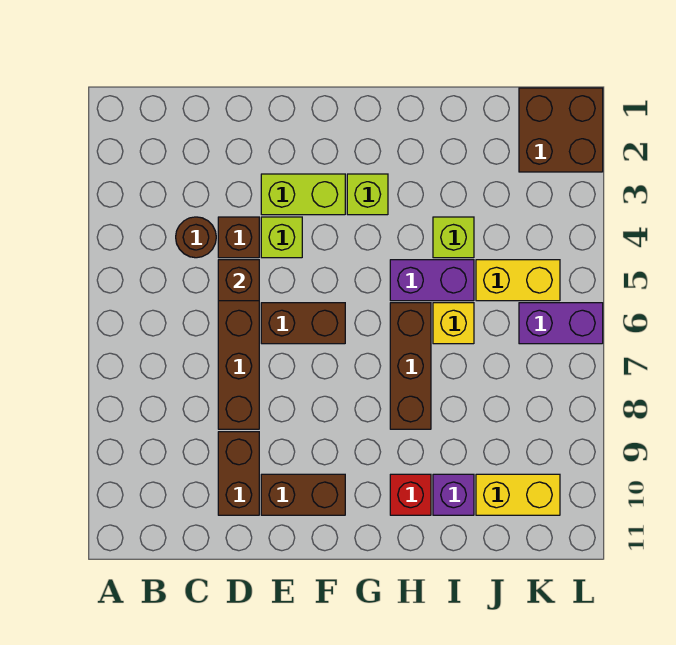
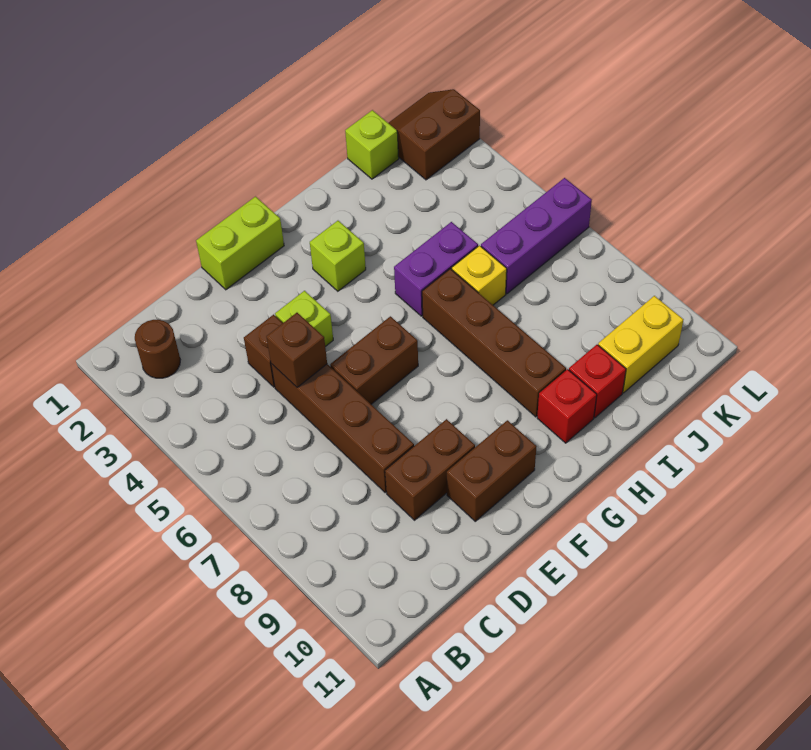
brown round brick C4 level 1 -> brown round brick B2 level 1
brown brick D9:D10 level 1 -> brown brick D9:E9 level 1
lime brick E3:F3 level 1 -> lime brick E1:F1 level 1
brown brick H6:H8 level 1 -> brown brick H6:H9 level 1
lime brick I4 level 1 -> lime brick J1 level 1
purple brick I10 level 1 -> red brick I10 level 1
yellow brick J5:K5 level 1 -> none
brown brick K1:L2 level 1 -> brown slope K1:L2 level 1 top 2
purple brick K6:L6 level 1 -> purple brick J6:L6 level 1

